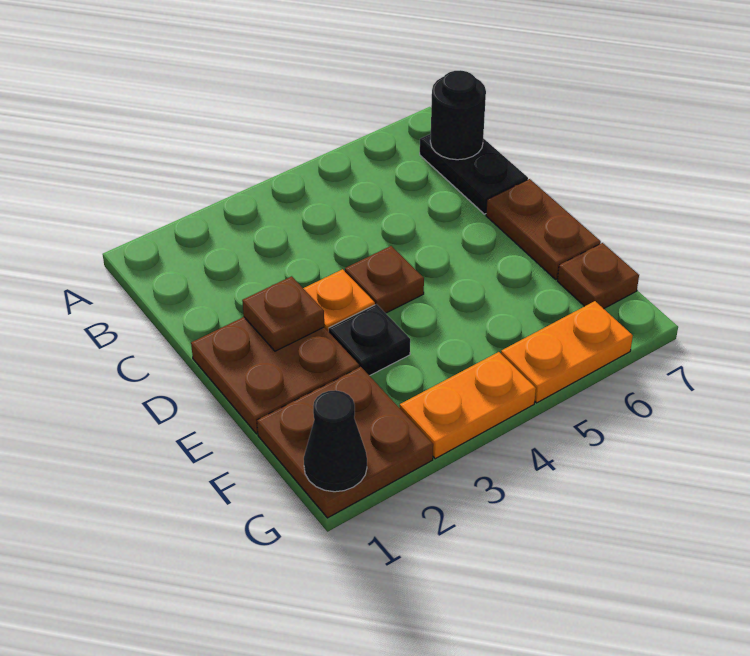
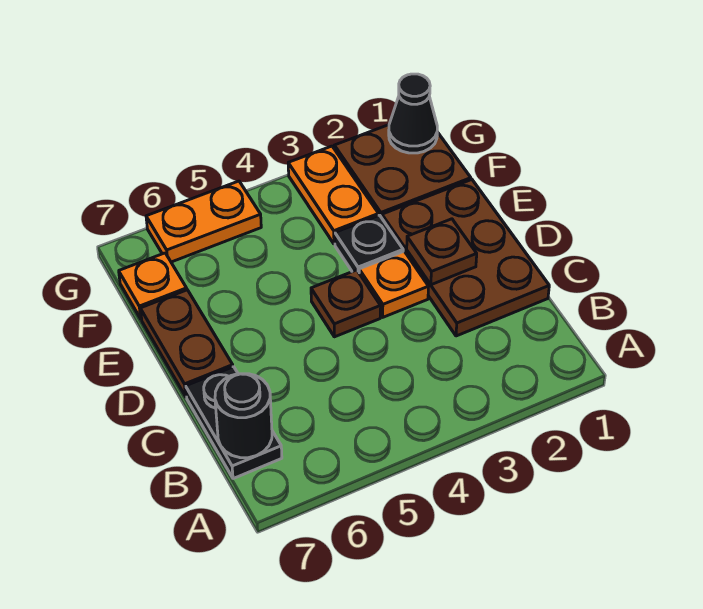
brown plate D1:E2 level 1 -> brown plate C1:E2 level 1
brown plate F7 level 1 -> orange plate F7 level 1
orange plate G3:G4 level 1 -> orange plate F3:G3 level 1

